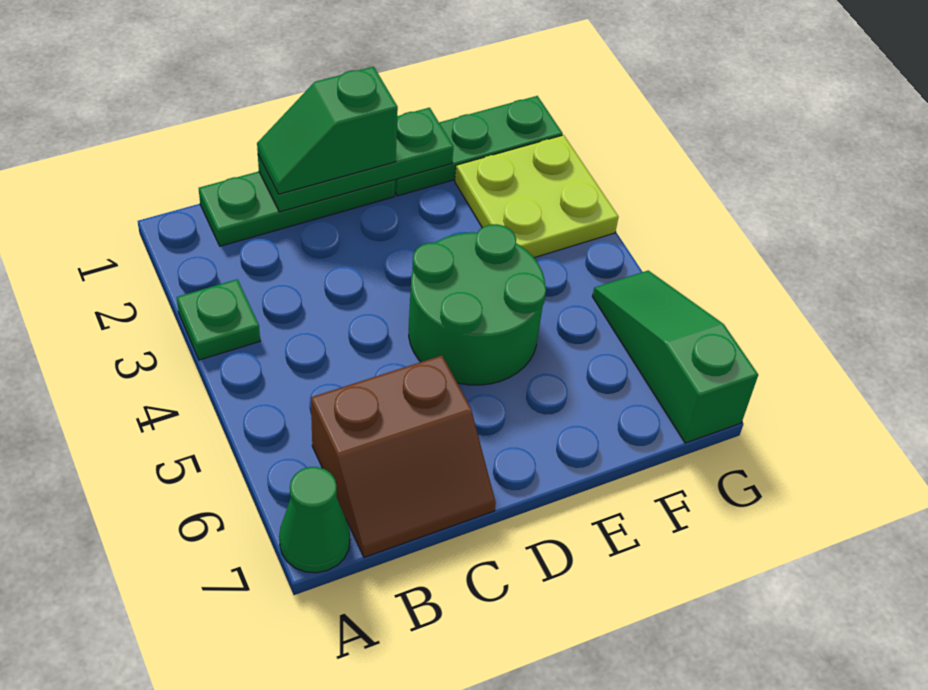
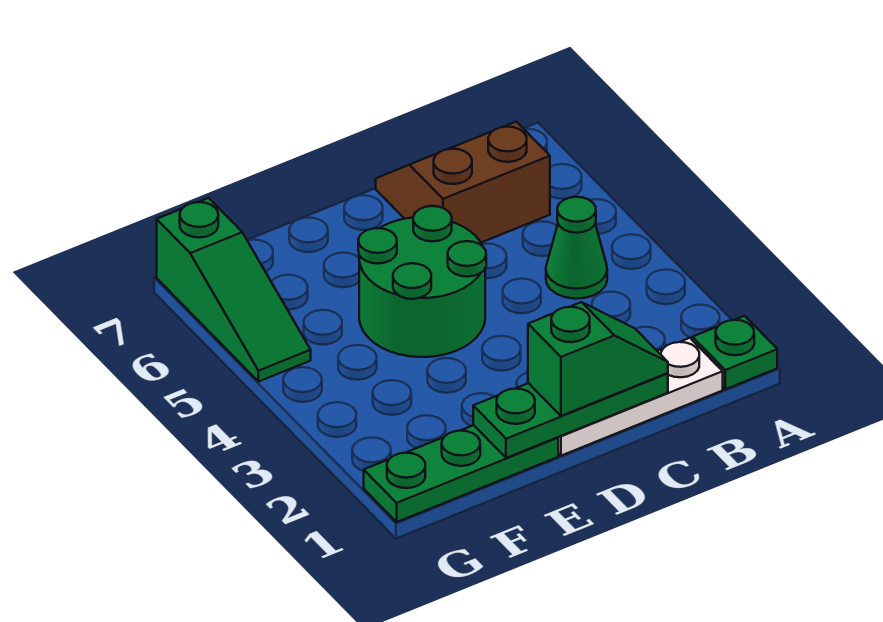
green plate A3 level 1 -> green plate A1 level 1
green cone A7 level 1 -> green cone B4 level 1
green plate B1:D1 level 1 -> white plate B1:D1 level 1
lime plate F2:G3 level 1 -> none

